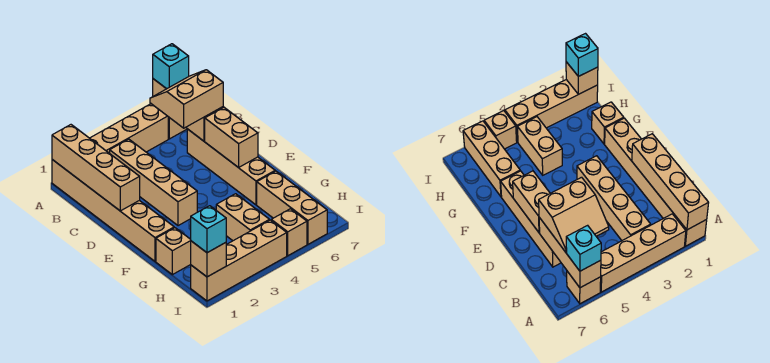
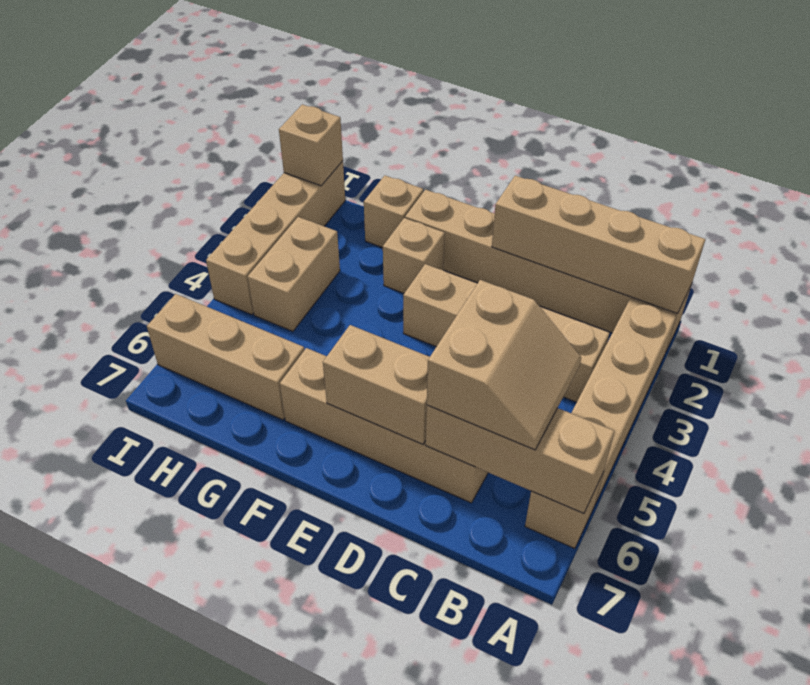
cyan brick A6 level 3 -> none
tan brick G4:H4 level 1 -> tan brick H3:H4 level 1
cyan brick I1 level 3 -> none
tan brick I5 level 1 -> tan brick F2 level 1

